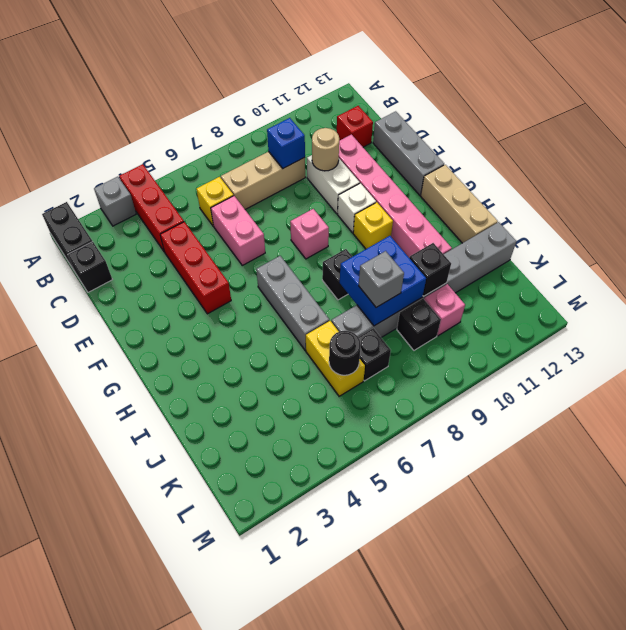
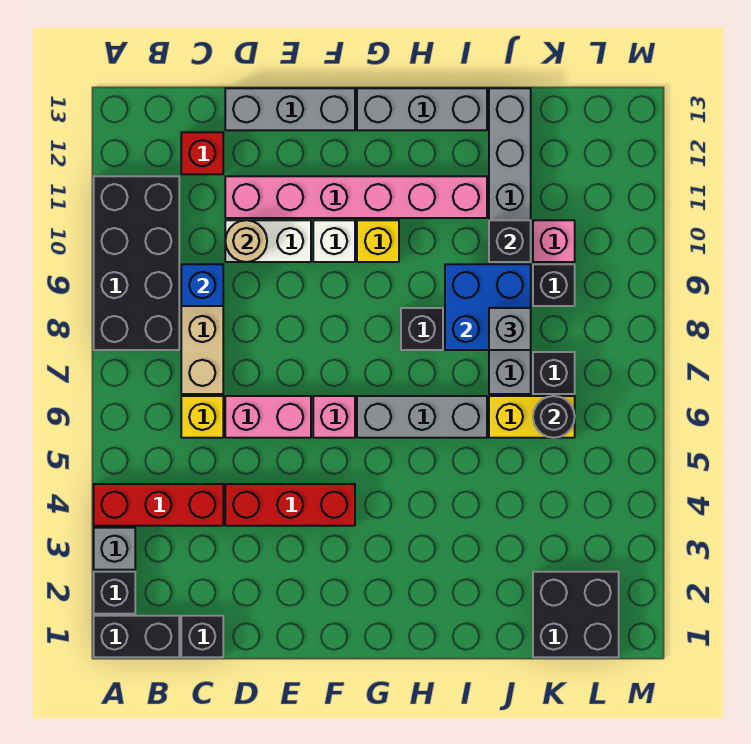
none -> black brick A2 level 1
none -> black brick A8:B11 level 1
pink brick F8 level 1 -> pink brick F6 level 1
tan brick G13:I13 level 1 -> grey brick G13:I13 level 1
none -> black brick K1:L2 level 1

